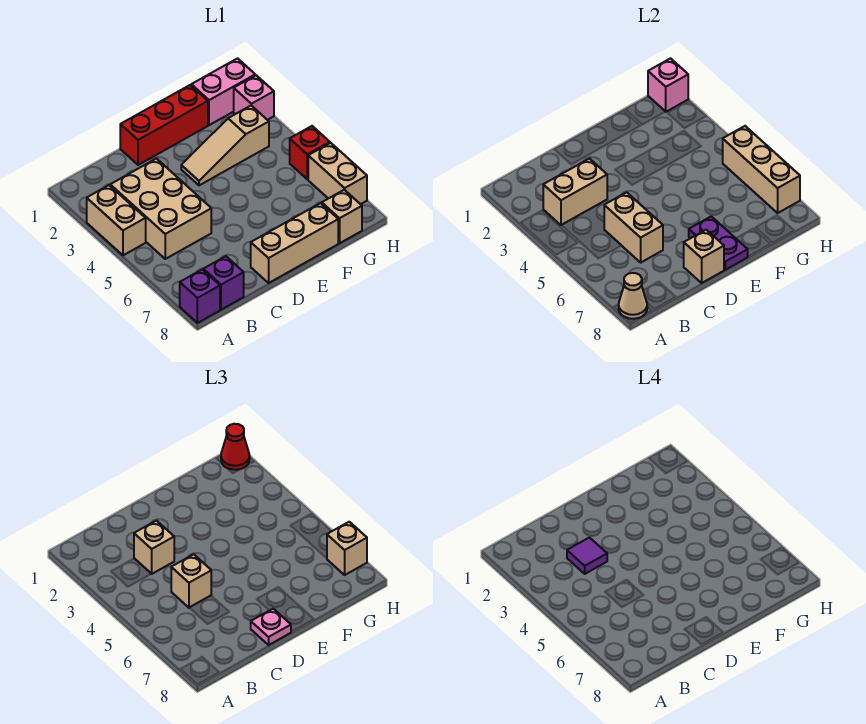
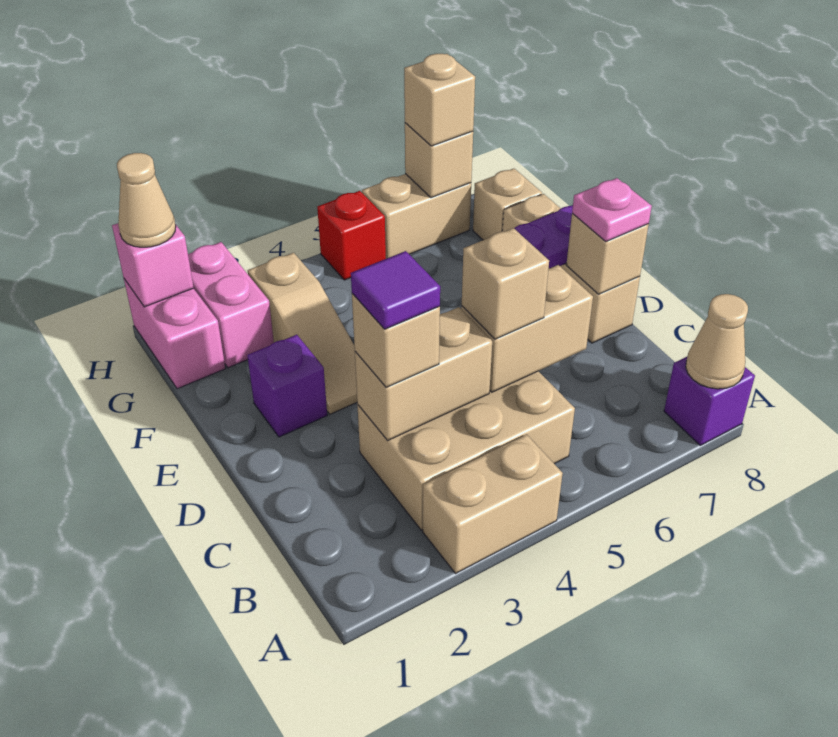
tan brick B3:C3 level 2 -> tan brick C3:C4 level 2
purple brick B8 level 1 -> purple brick E2 level 1
red brick D1:F1 level 1 -> none
red cone H1 level 3 -> tan cone H1 level 3
pink brick H2 level 1 -> pink brick G2:H2 level 1
tan brick H5:H7 level 2 -> tan brick H7 level 2

